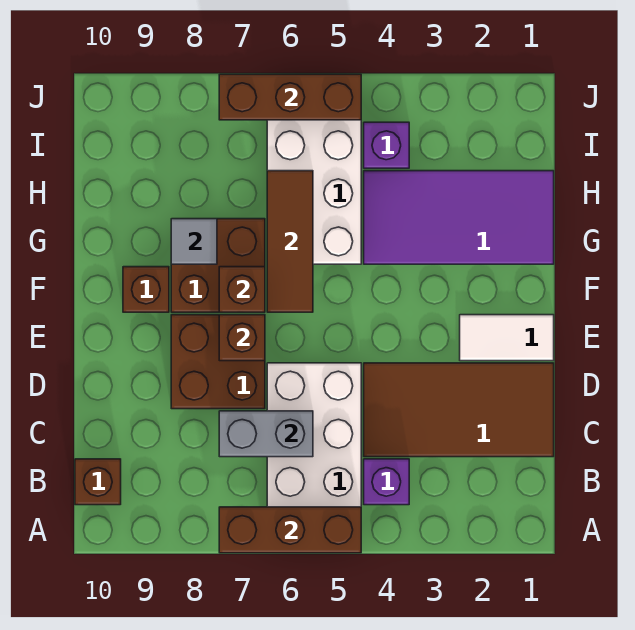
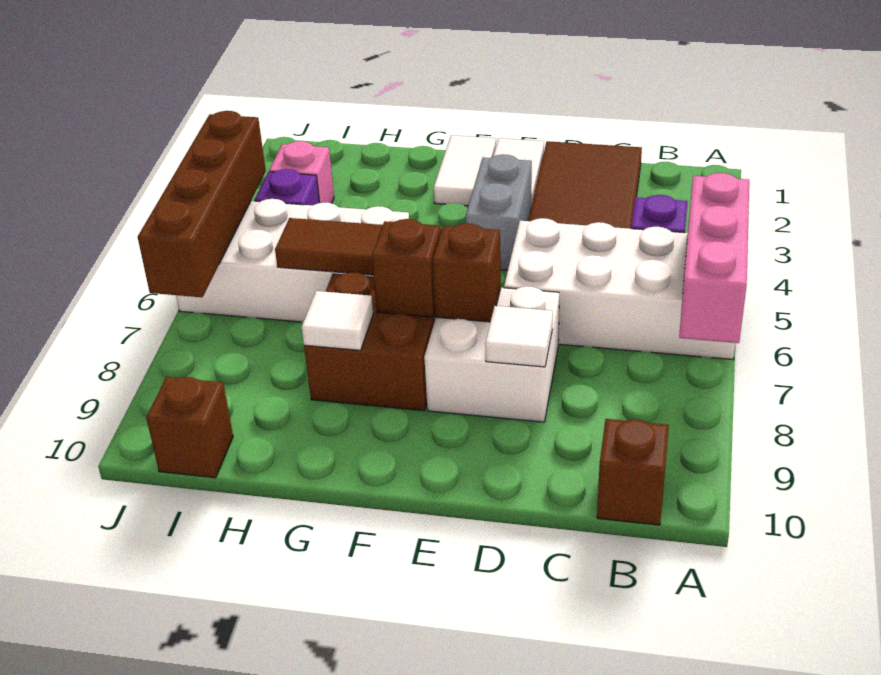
brown brick A5:A7 level 2 -> pink brick A5:A7 level 2
grey brick C6:C7 level 2 -> grey brick E3:E4 level 1
brown brick D7:E8 level 1 -> white brick D7:E8 level 1
none -> white tile D8 level 2
none -> white tile F1:F2 level 1
brown brick F9 level 1 -> brown brick I10 level 1
purple tile G1:H4 level 1 -> none
grey tile G8 level 2 -> white tile G8 level 2
none -> pink brick I3 level 1
brown brick J5:J7 level 2 -> brown brick J4:J7 level 2

